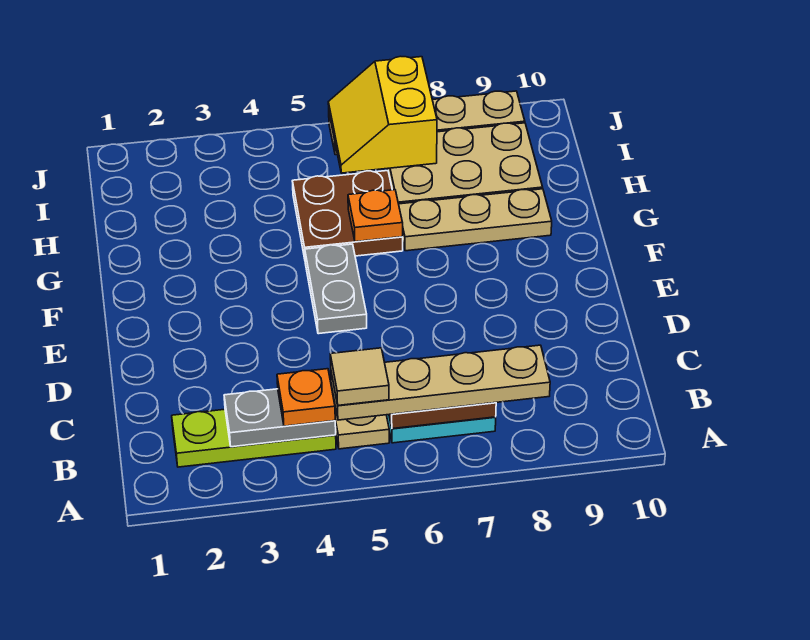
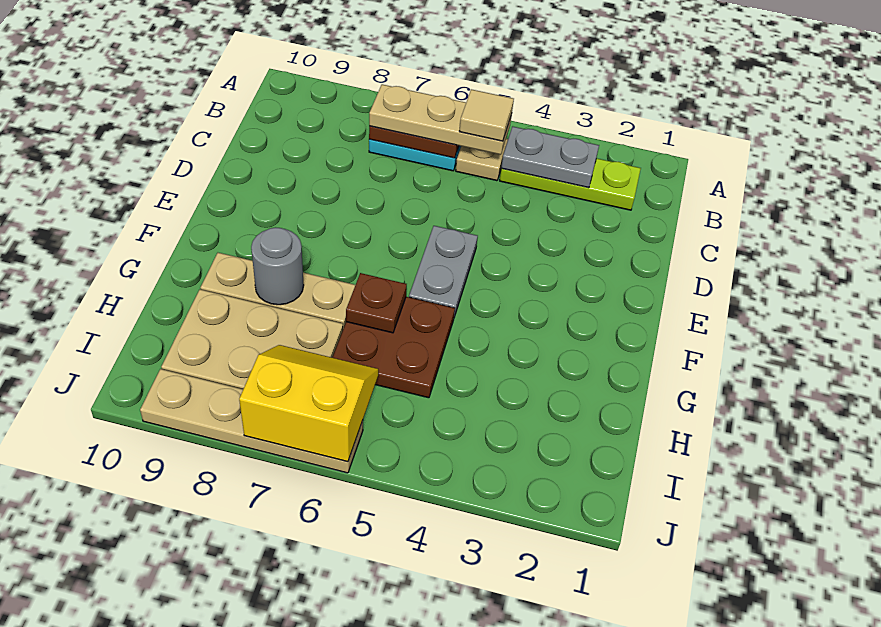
orange plate B4 level 3 -> none
tan plate B5:B8 level 3 -> tan plate B5:B7 level 3
orange plate G6 level 2 -> brown plate G6 level 2
none -> grey round brick G8 level 2
yellow slope I6:J7 level 2 top 7 -> yellow slope I6:J7 level 2 top J

